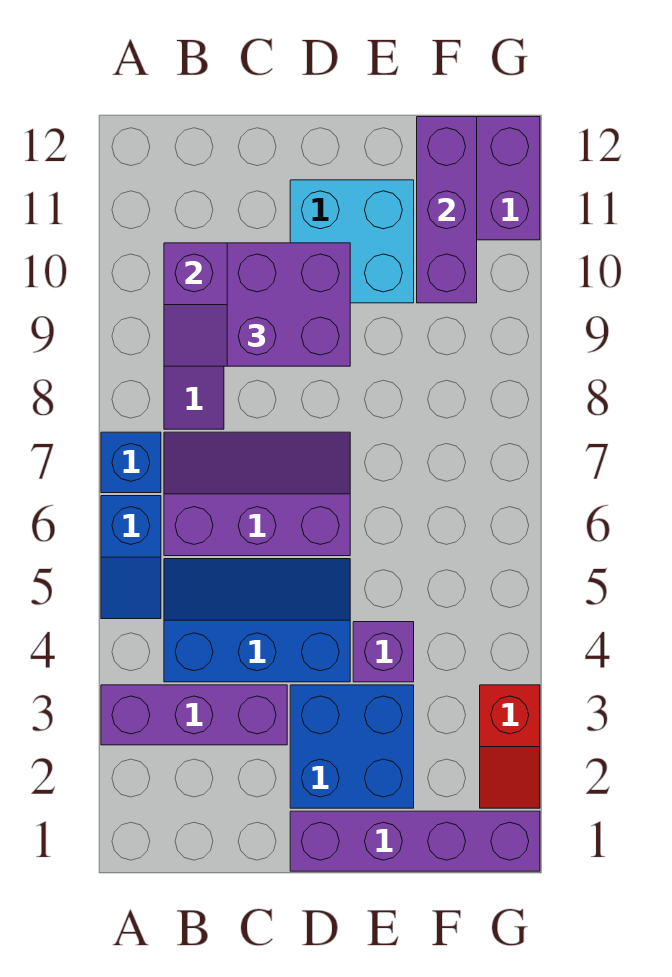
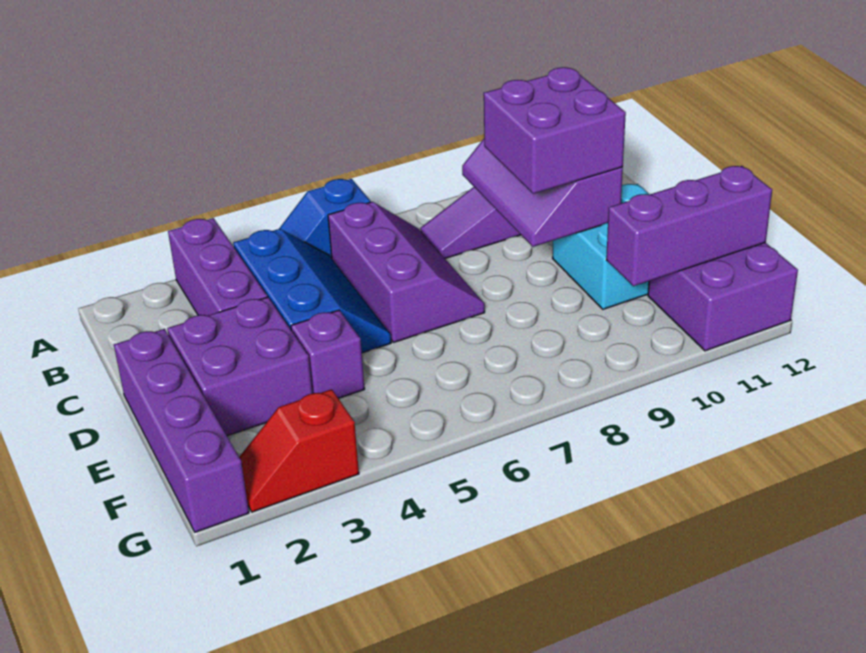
blue brick A7 level 1 -> none
blue brick D2:E3 level 1 -> purple brick D2:E3 level 1

